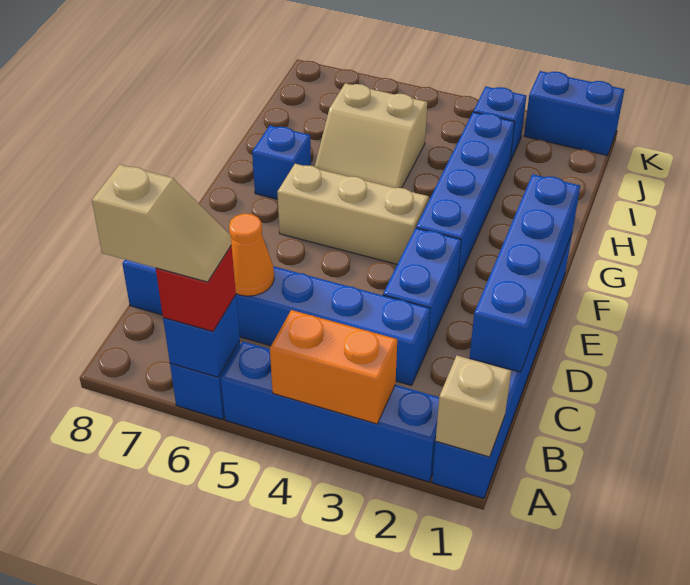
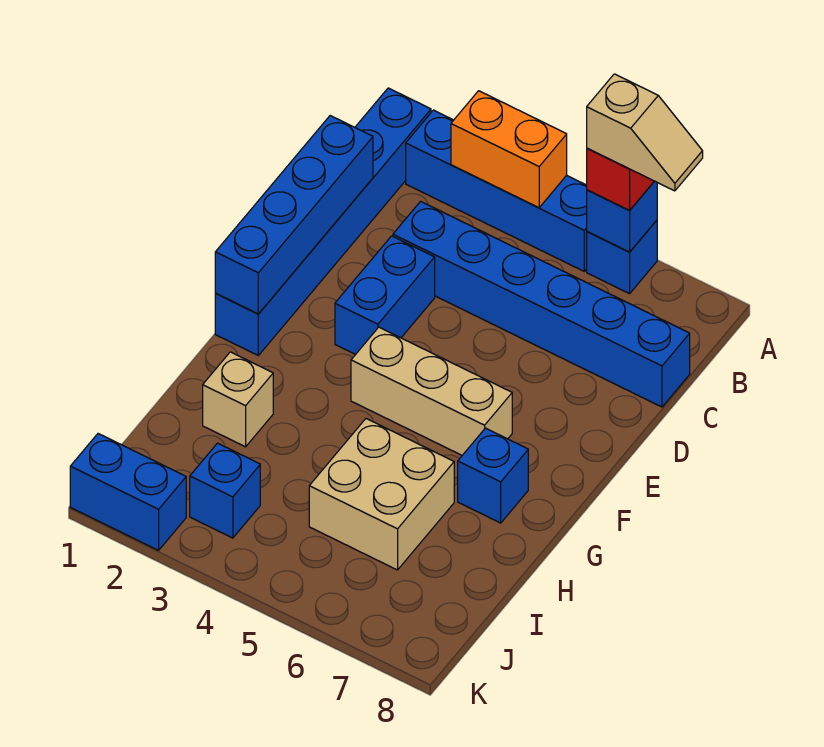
tan brick A1 level 2 -> tan brick H2 level 1
tan slope A6:A7 level 4 top 7 -> tan slope A6:A7 level 4 top 6
orange cone C6 level 2 -> none
blue brick F3:I3 level 1 -> none
tan slope H5:I6 level 1 top I -> tan brick H5:I6 level 1

